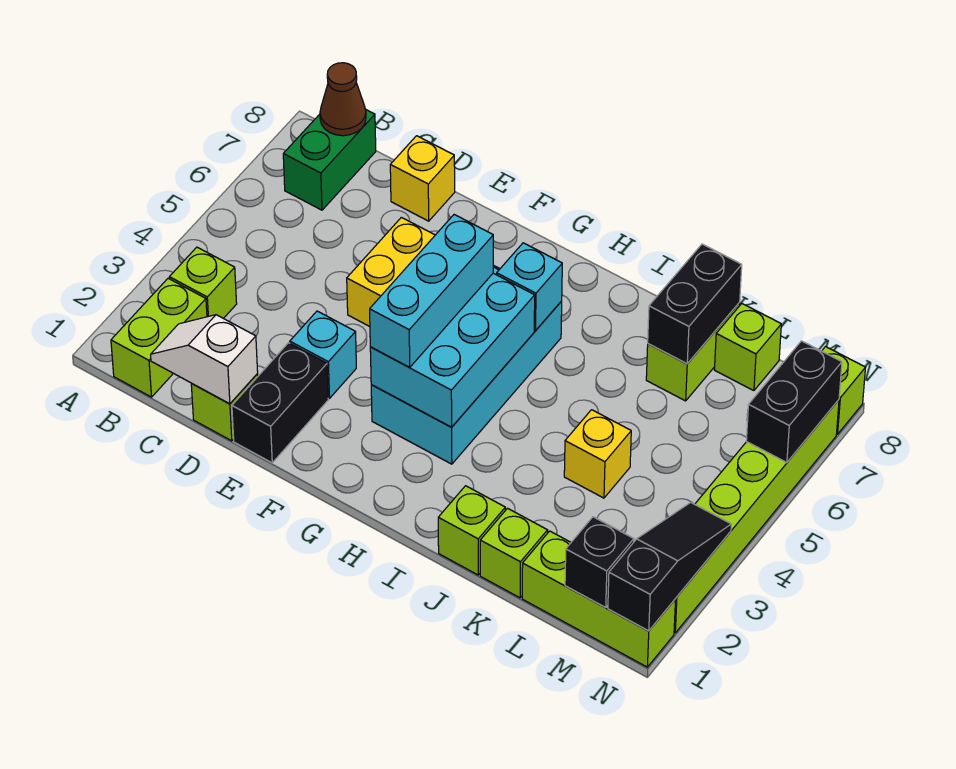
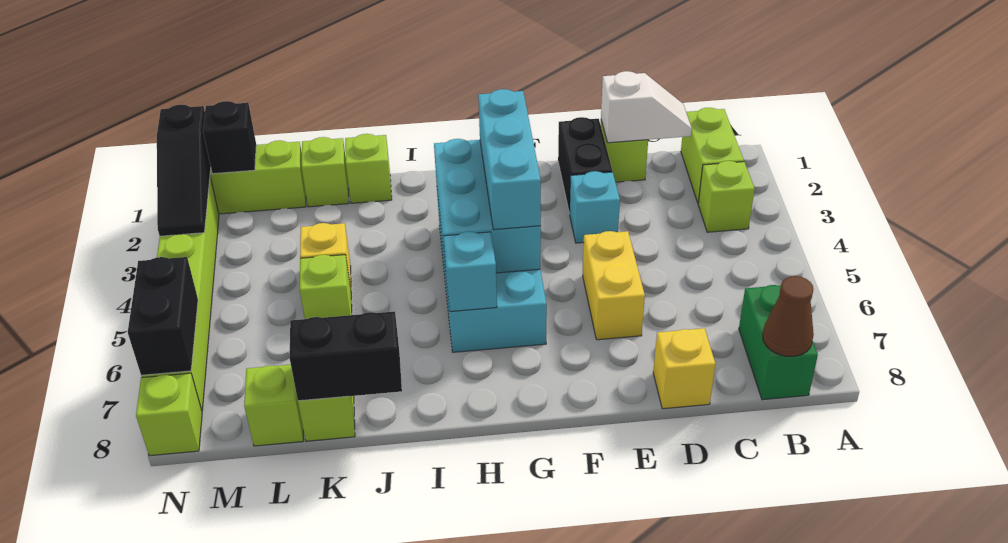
none -> lime brick K5 level 1
black brick K7:K8 level 2 -> black brick J8:K8 level 2

